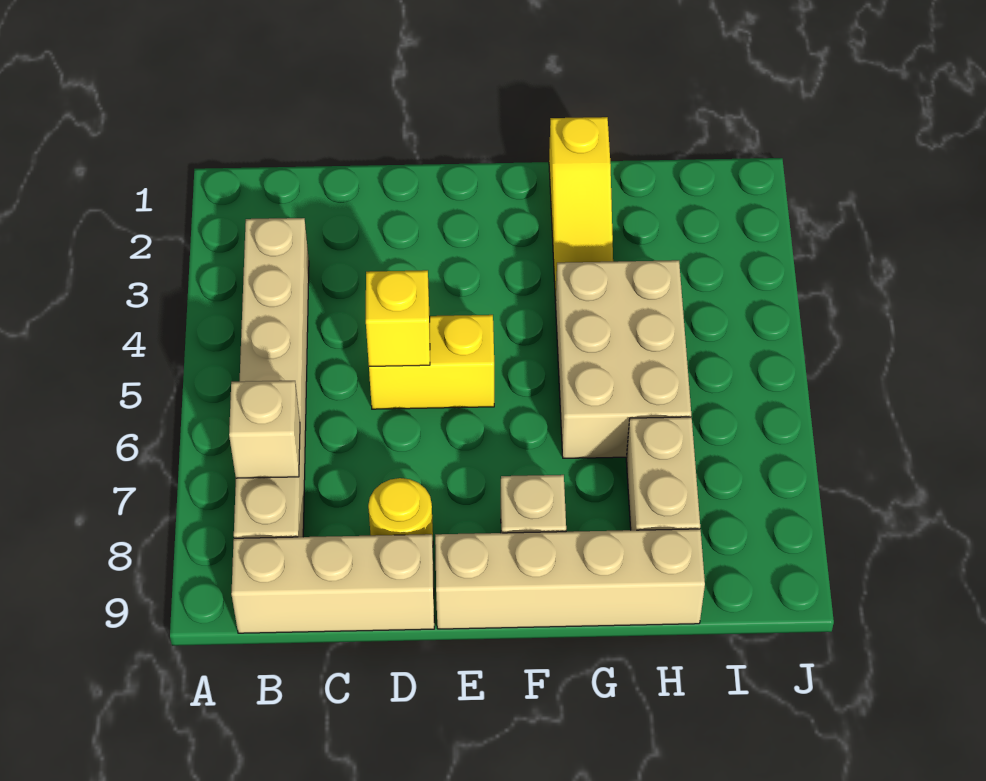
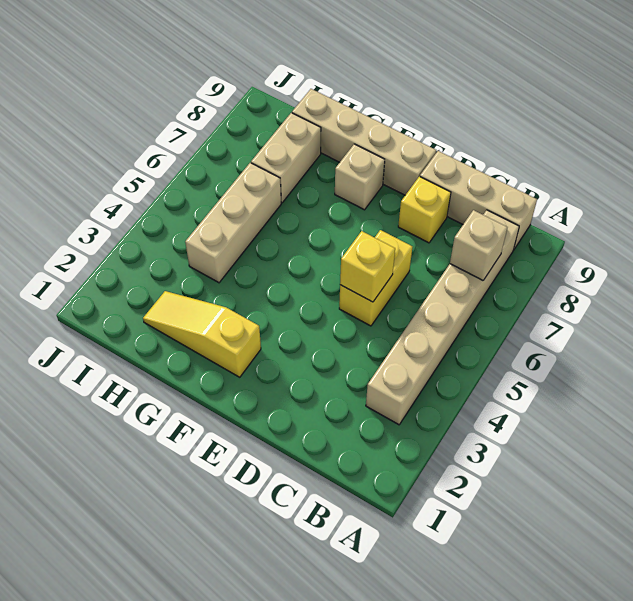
yellow brick D5:E5 level 1 -> yellow brick D5:D6 level 1
yellow round brick D8 level 1 -> yellow brick D8 level 1
yellow slope G1:G3 level 1 top 1 -> yellow slope F2:H2 level 1 top F
tan brick G4:H6 level 1 -> tan brick H4:H6 level 1

